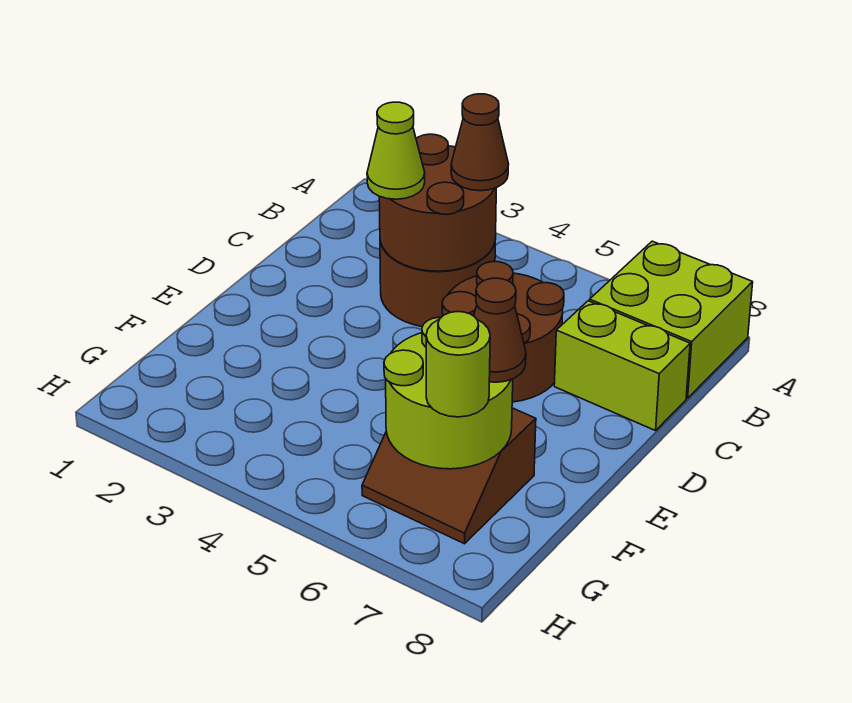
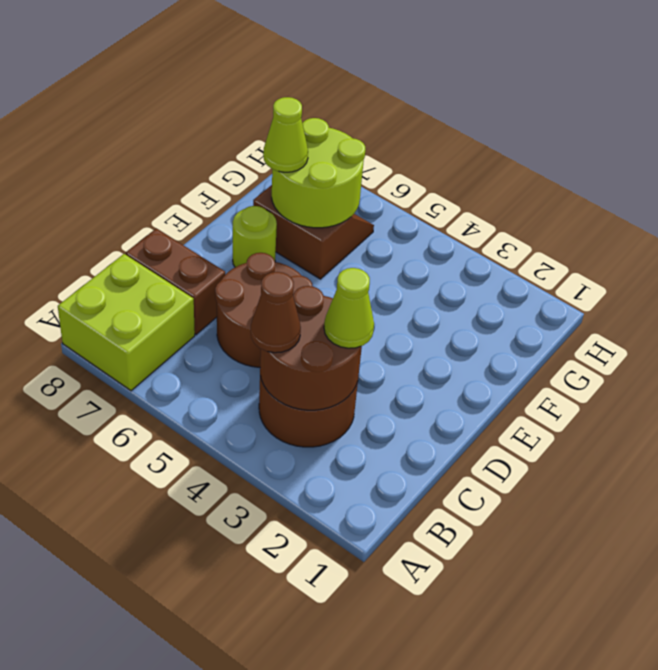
lime brick C7:C8 level 1 -> brown brick C7:C8 level 1
brown cone F7 level 3 -> lime cone F7 level 3
lime round brick G7 level 3 -> lime round brick E7 level 1

